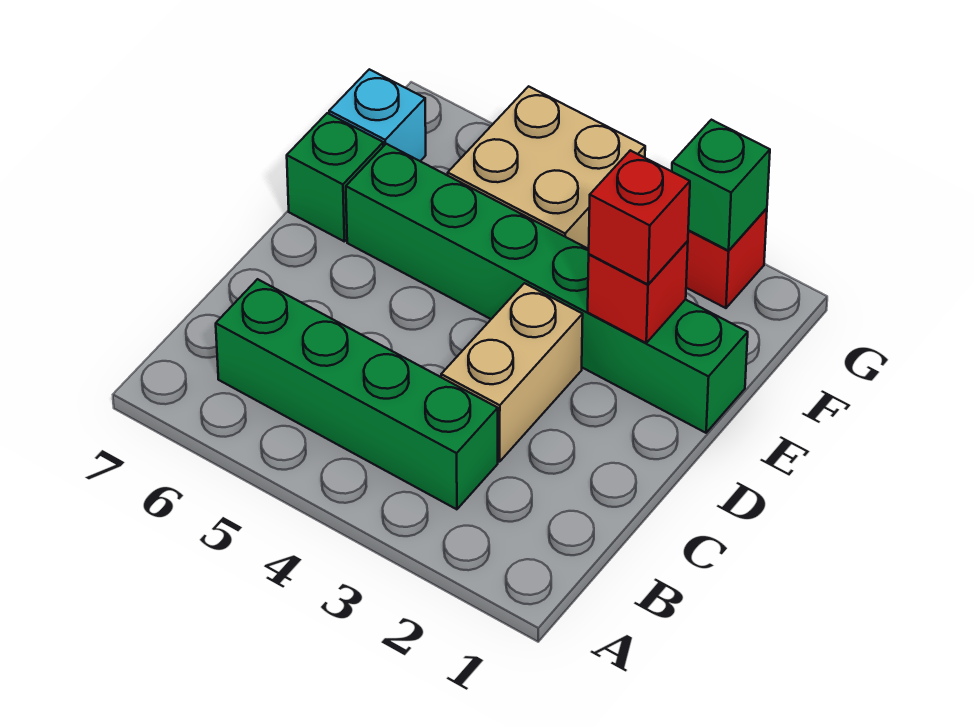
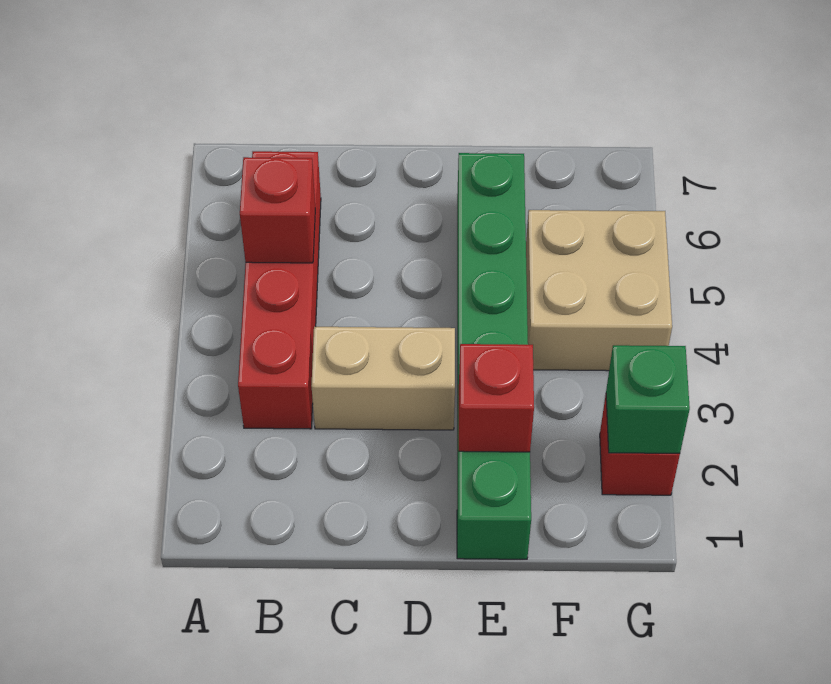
green brick B3:B6 level 1 -> red brick B3:B6 level 1
red brick E2 level 3 -> red brick B5 level 2
green brick E7 level 1 -> none
cyan brick F7 level 1 -> none

